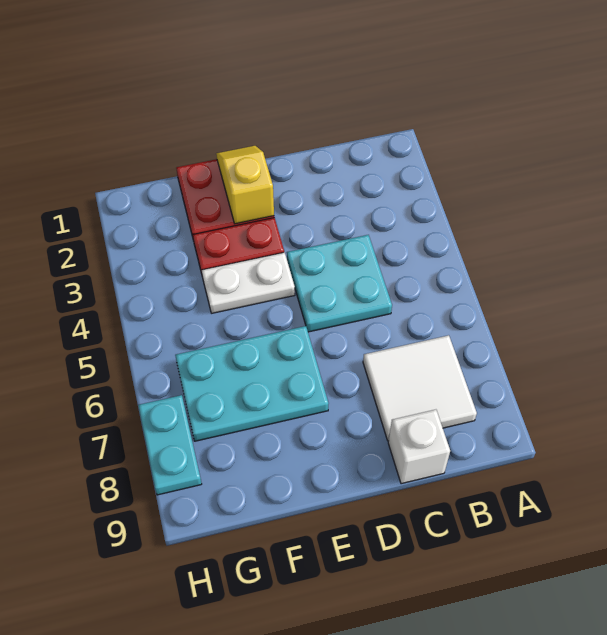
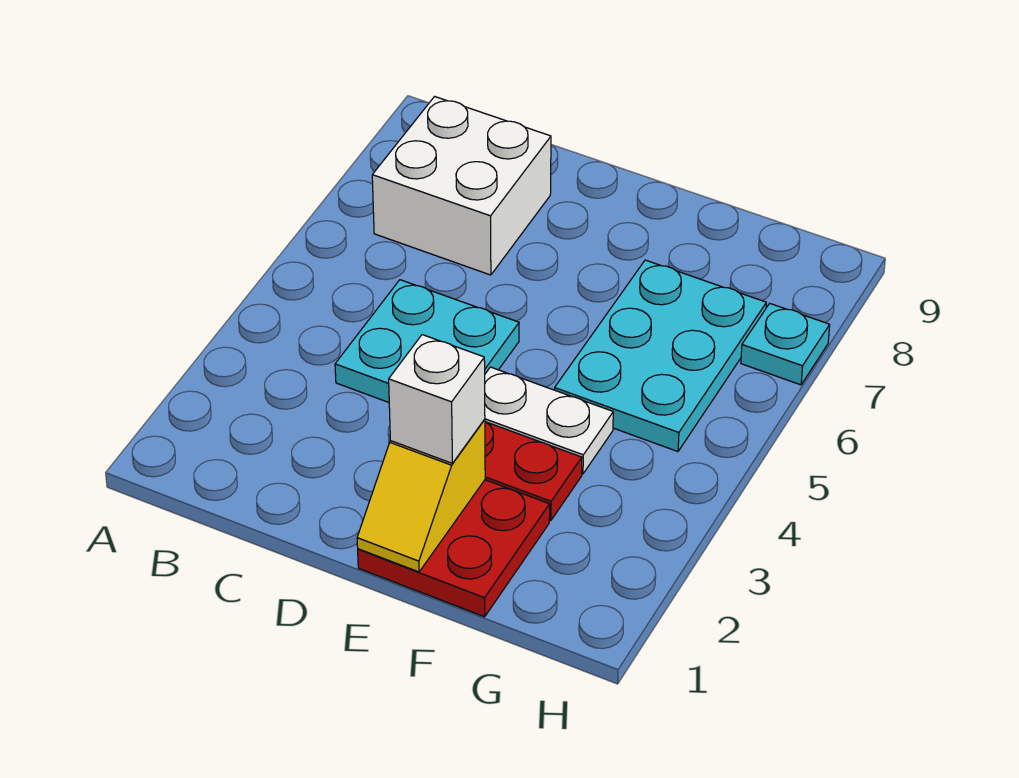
white tile B7:C8 level 1 -> white brick B7:C8 level 1
white brick C9 level 1 -> white brick E2 level 3
cyan plate E6:G7 level 1 -> cyan plate F5:G7 level 1
cyan plate H7:H8 level 1 -> cyan plate H7 level 1

